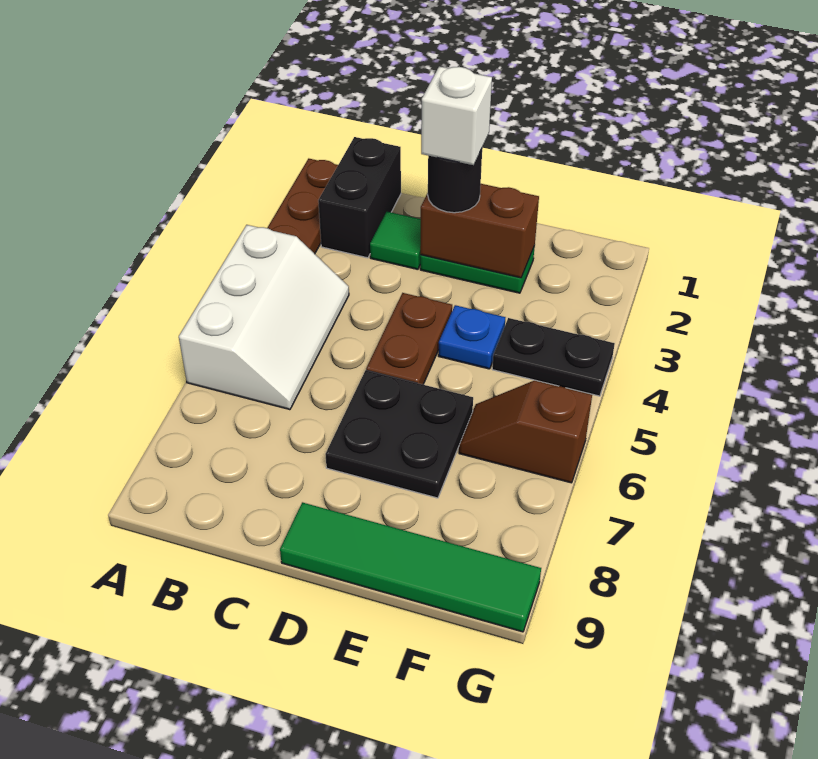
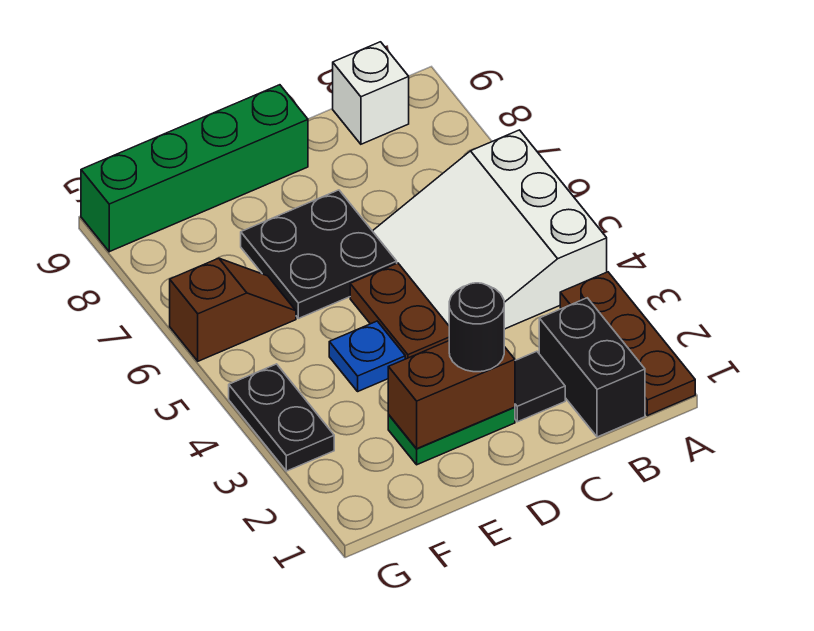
white slope A4:B6 level 1 top A -> white slope A4:C6 level 1 top A
green tile C2 level 1 -> black tile C2 level 1
white brick D2 level 4 -> white brick B9 level 1
green tile D9:G9 level 1 -> green brick D9:G9 level 1
black plate F4:G4 level 1 -> black plate G3:G4 level 1

